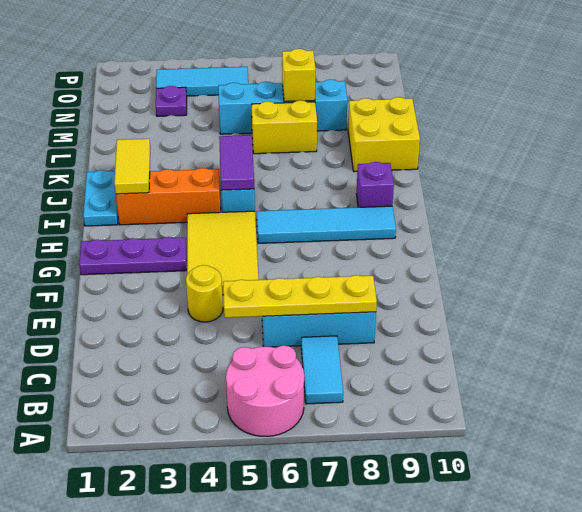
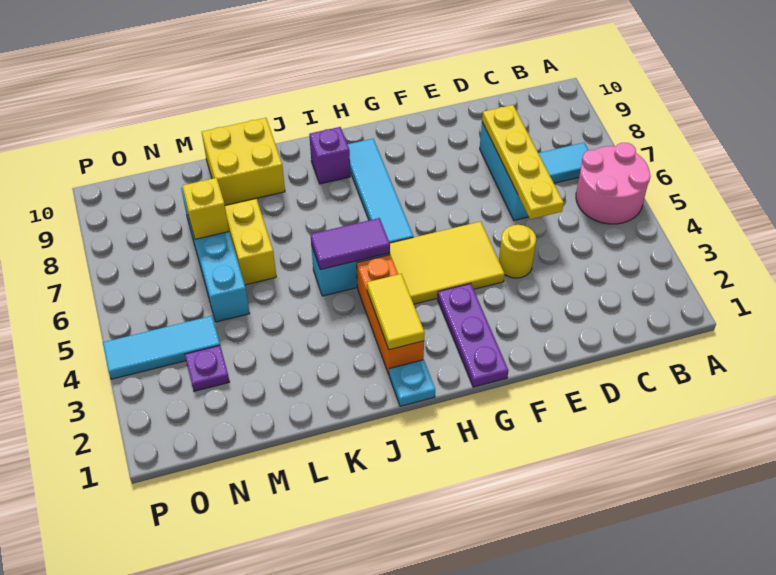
cyan plate I1:J1 level 1 -> cyan plate I1 level 1
yellow tile I2:J2 level 2 -> yellow tile I2:I3 level 2
cyan tile O3:O5 level 1 -> cyan tile N4:P4 level 1

